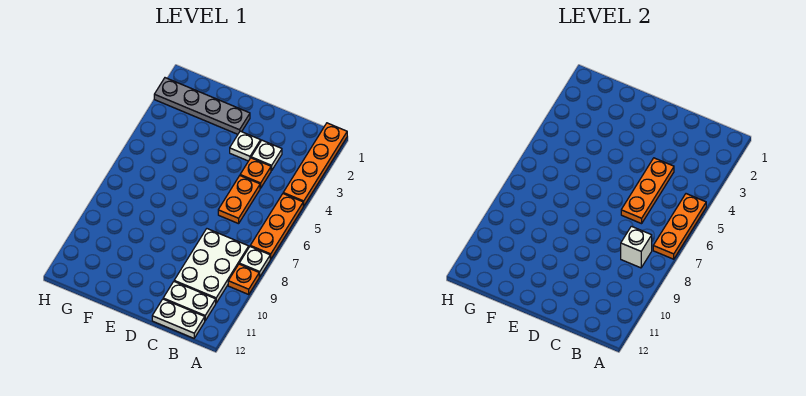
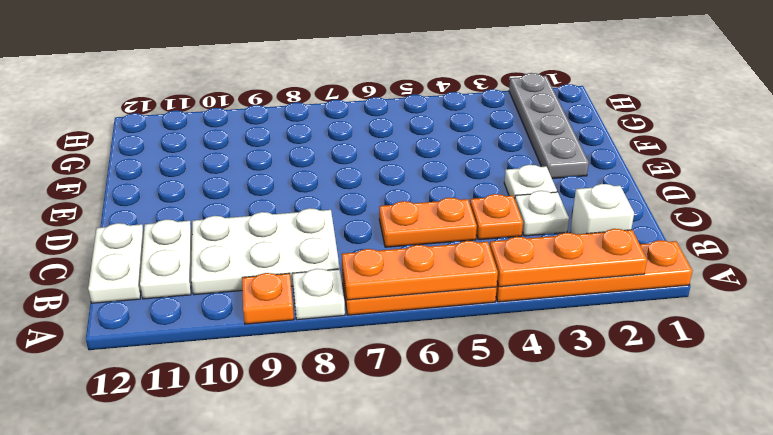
white brick B8 level 2 -> white brick B2 level 1
orange plate C4:C6 level 2 -> orange plate A2:A4 level 2

